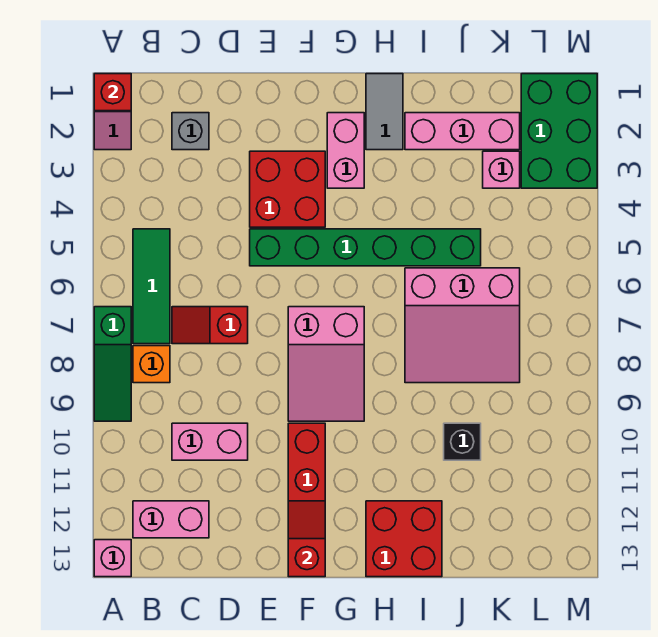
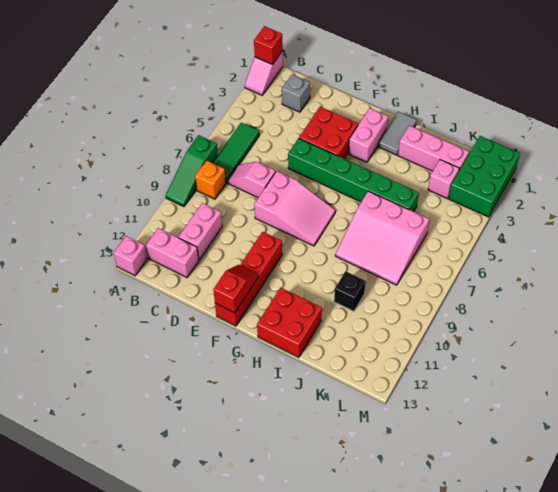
red slope C7:D7 level 1 top D -> pink slope C7:D7 level 1 top D
pink brick C10:D10 level 1 -> pink brick C10:C11 level 1
pink slope F7:G9 level 1 top 7 -> pink slope E7:G8 level 1 top E

